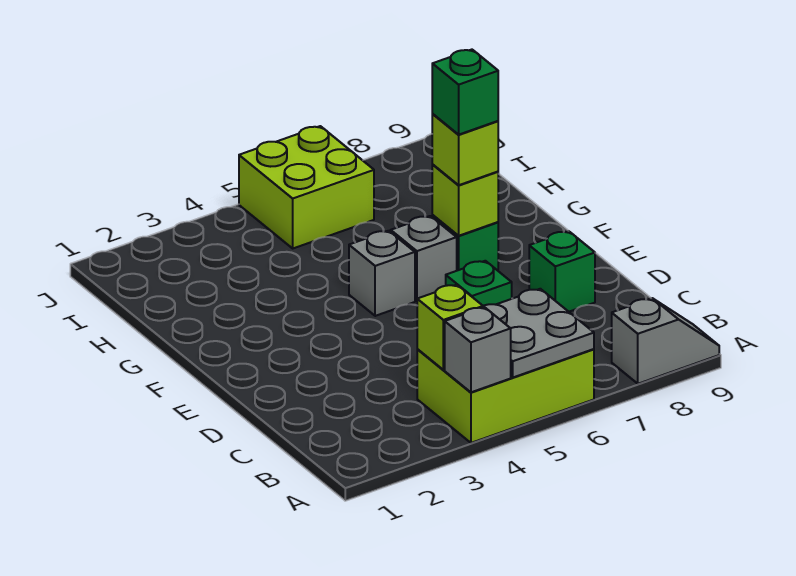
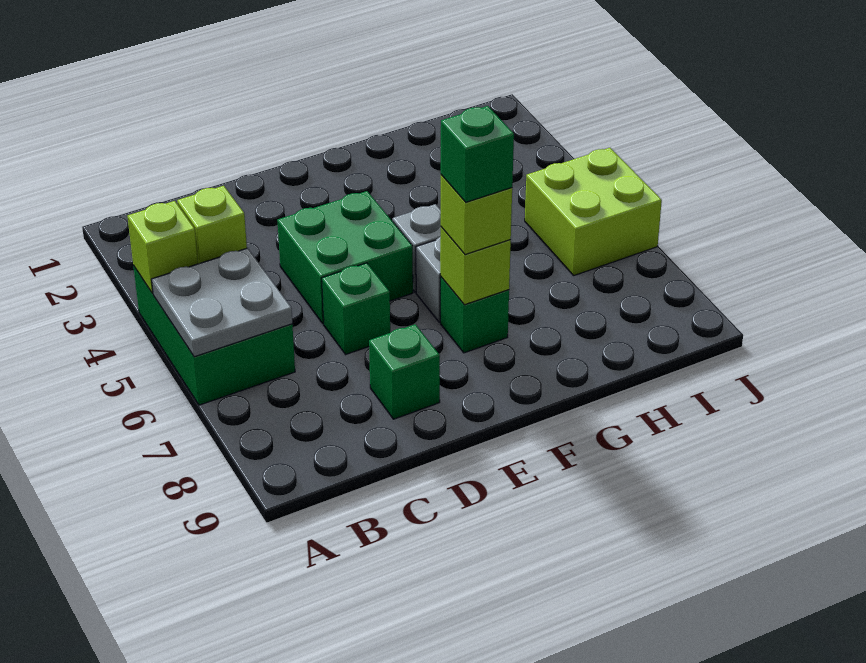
lime brick A4:B6 level 1 -> green brick A4:B6 level 1
grey brick A4 level 2 -> lime brick A4 level 2
grey slope A8:A9 level 1 top 8 -> none
none -> green brick D4:E5 level 1

